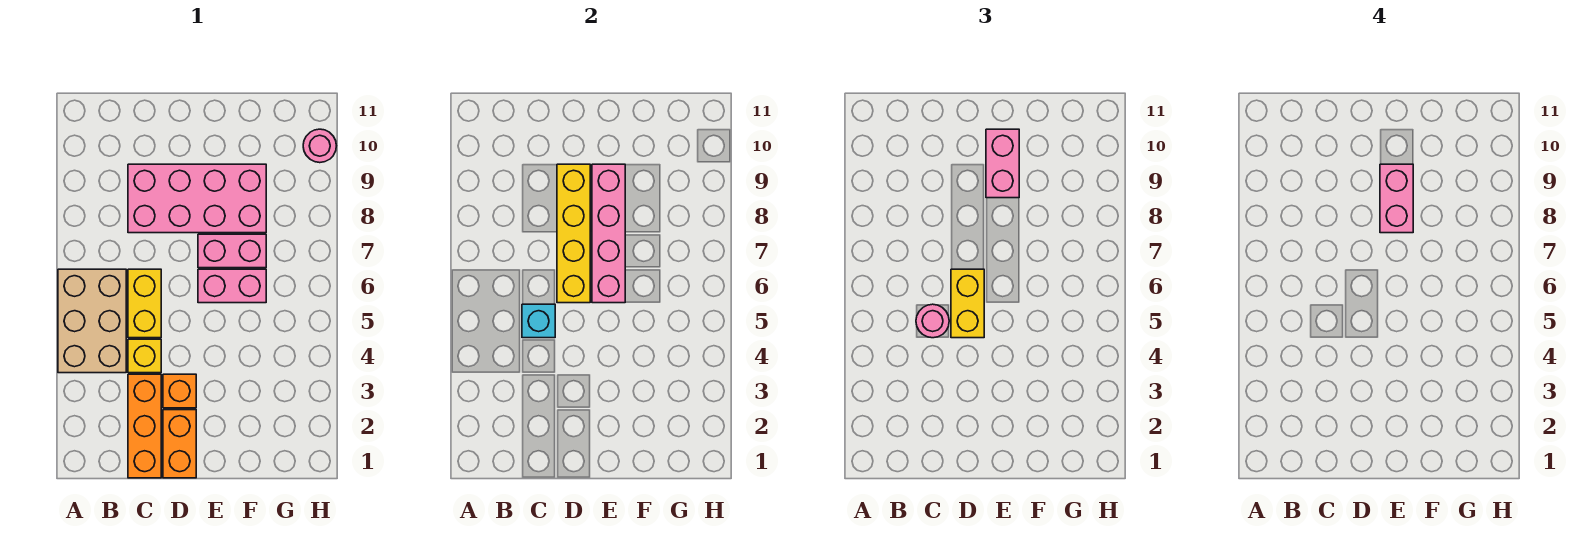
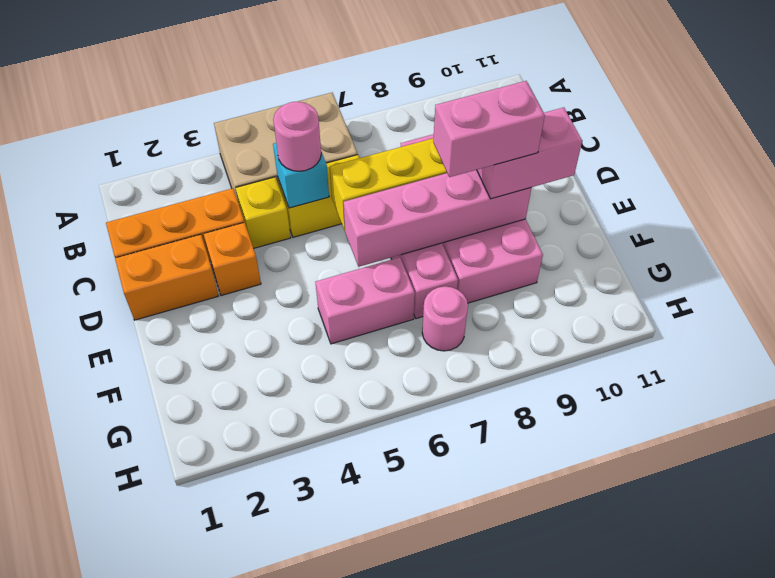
yellow brick D5:D6 level 3 -> none
pink brick E6:F6 level 1 -> pink brick F5:F6 level 1
pink round brick H10 level 1 -> pink round brick G7 level 1

